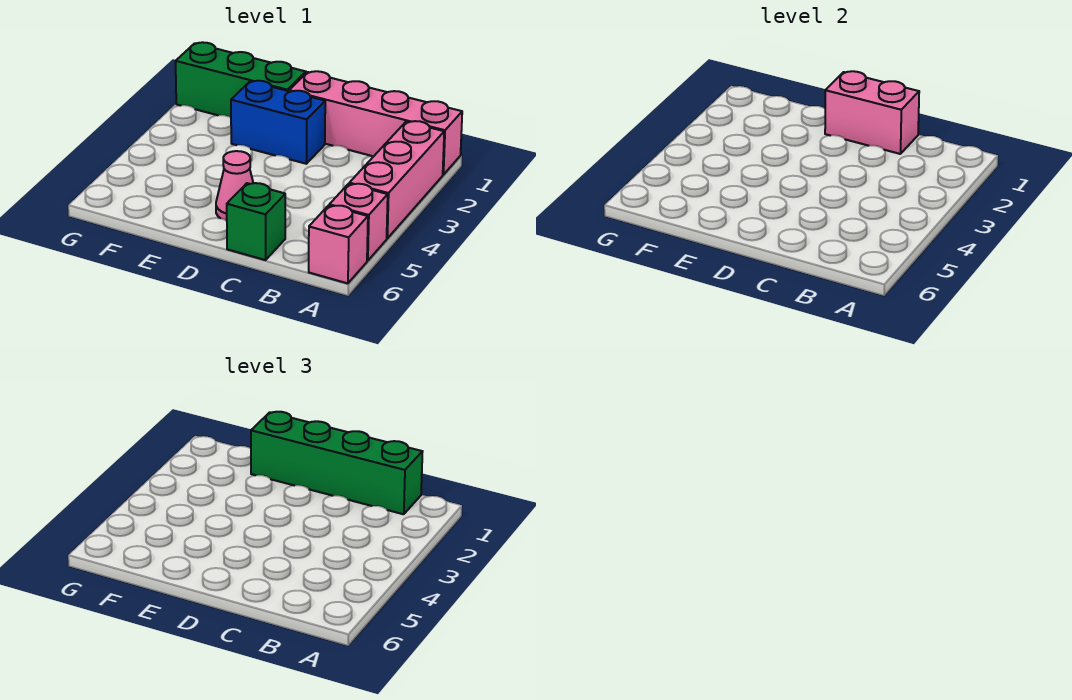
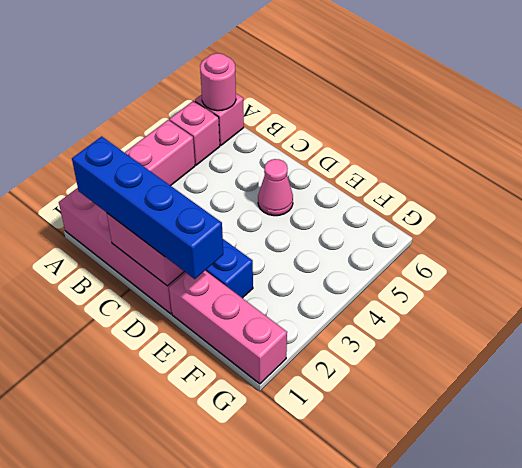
none -> pink round brick A6 level 2
green brick B1:E1 level 3 -> blue brick B1:E1 level 3
green brick C6 level 1 -> none
green brick E1:G1 level 1 -> pink brick E1:G1 level 1

